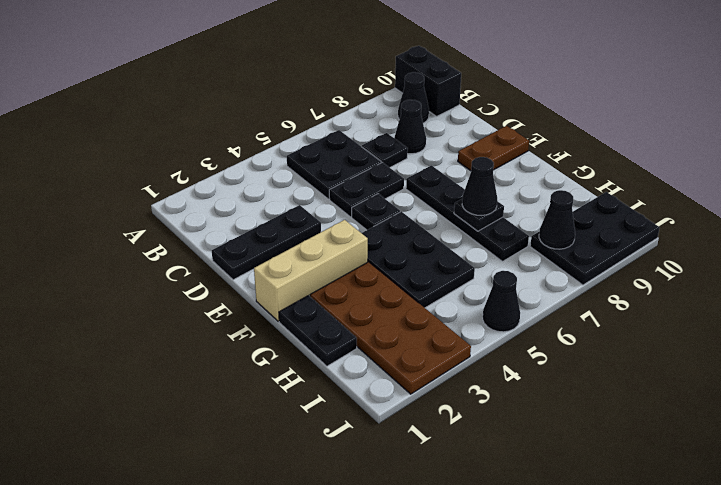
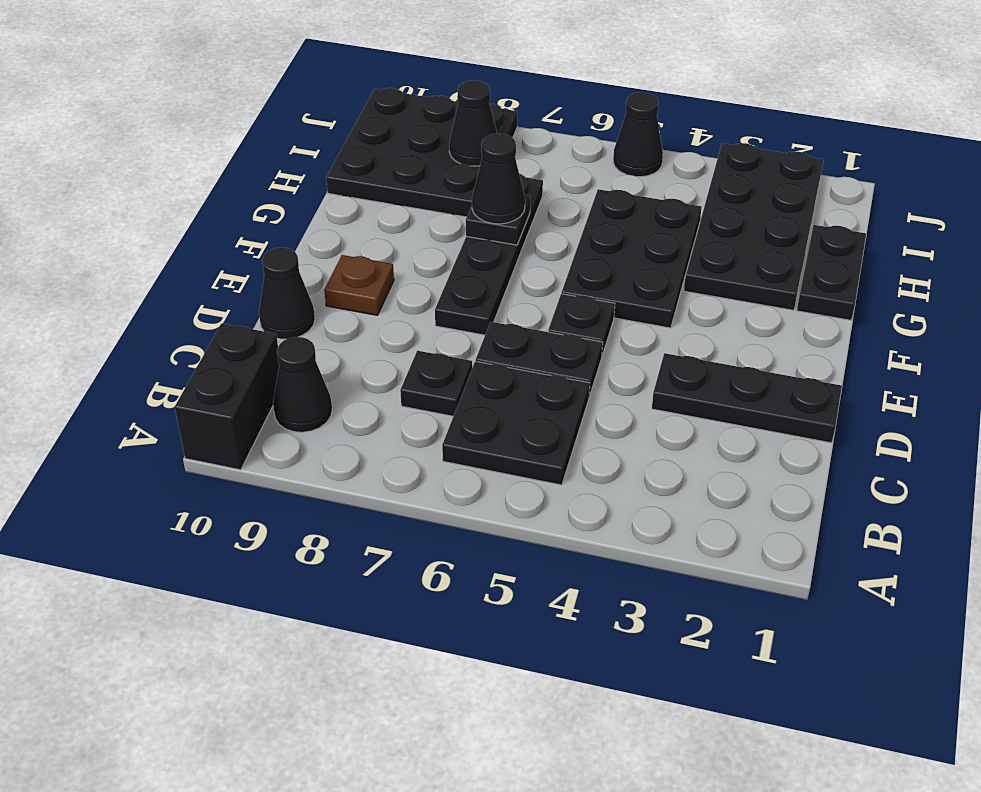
black cone C8 level 1 -> black cone D10 level 1
brown plate E9:E10 level 1 -> brown plate E9 level 1
tan brick F1:F3 level 1 -> none
brown plate G2:J3 level 1 -> black plate G2:J3 level 1
black plate I8:J10 level 1 -> black plate H8:J10 level 1

